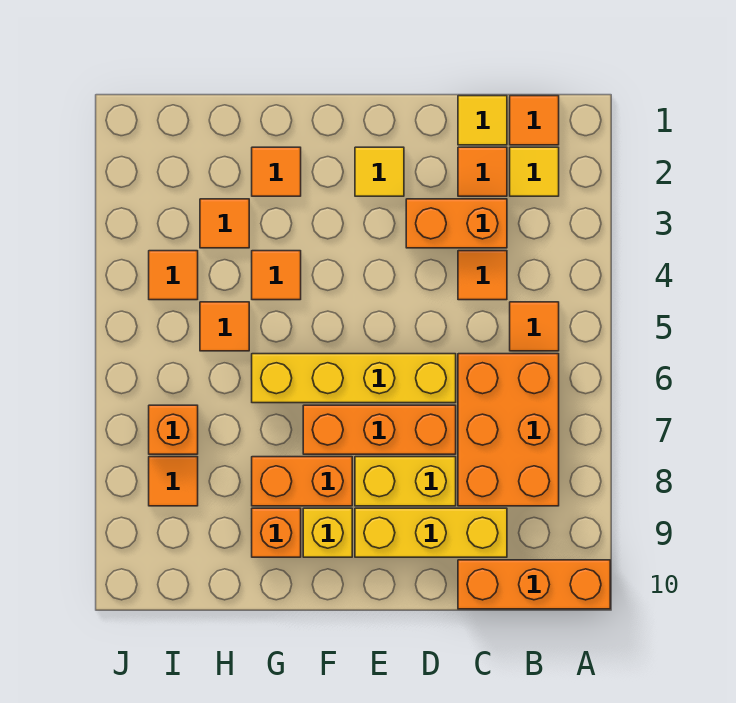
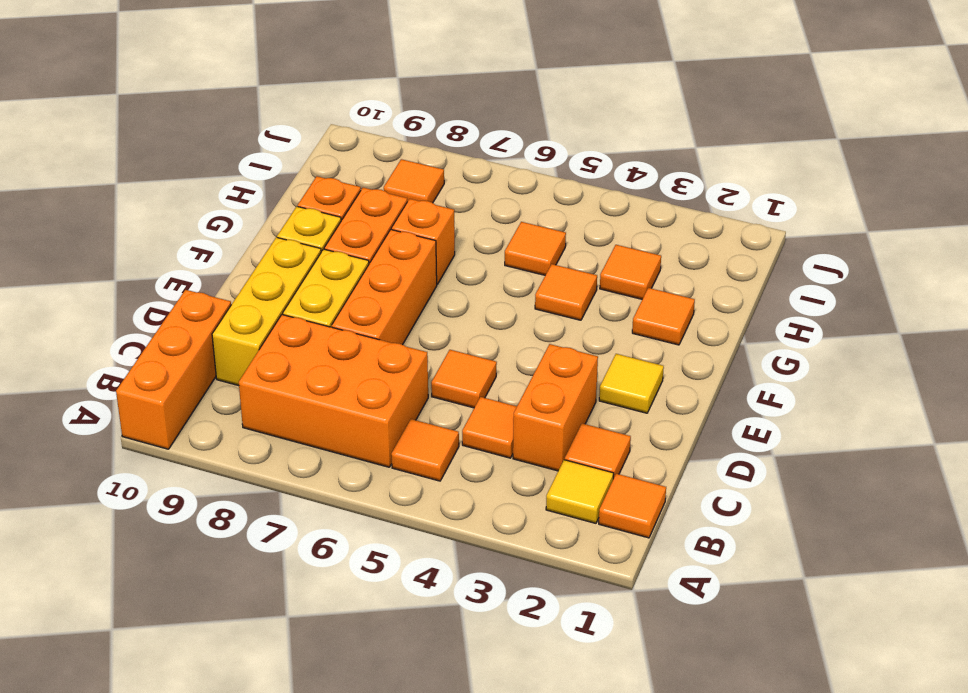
yellow tile C1 level 1 -> none
yellow brick D6:G6 level 1 -> none
orange tile I4 level 1 -> orange tile D5 level 1
orange brick I7 level 1 -> orange brick G7 level 1

